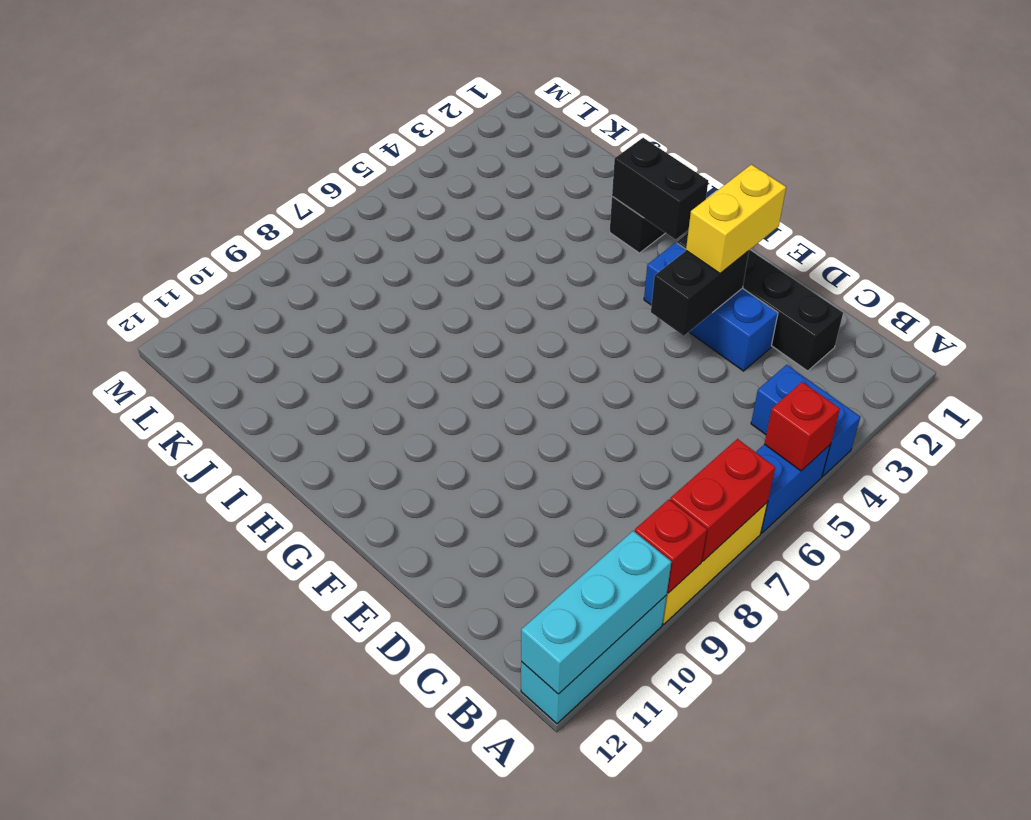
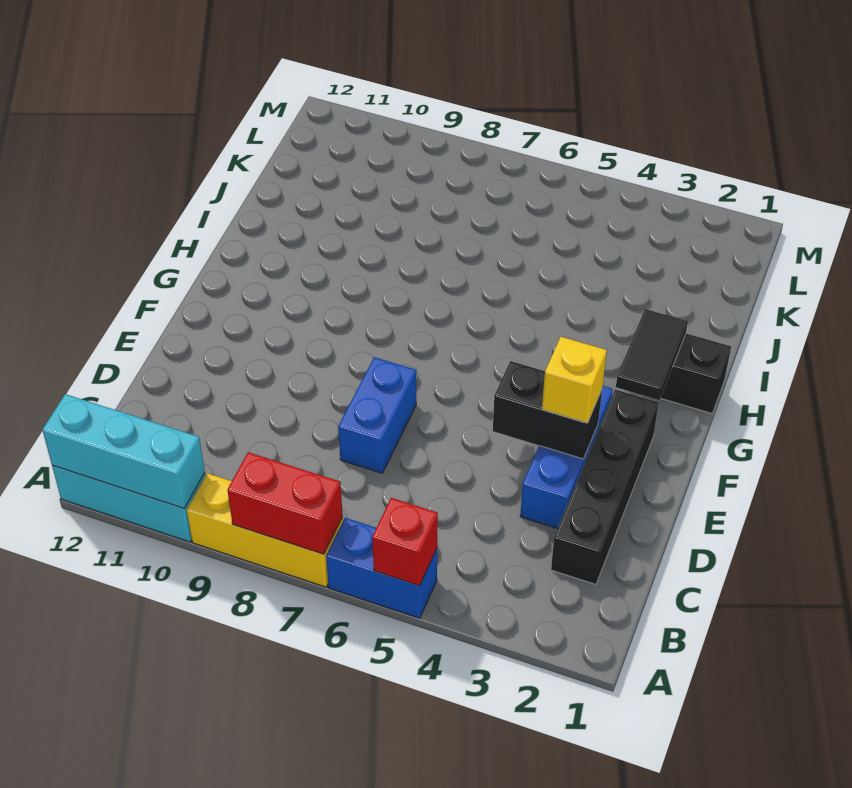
blue brick A4:B4 level 1 -> blue brick D7:E7 level 1
red brick A9 level 2 -> none
yellow brick E2:E3 level 3 -> yellow brick E3 level 3
black brick G2:H2 level 2 -> black tile G2:H2 level 2

